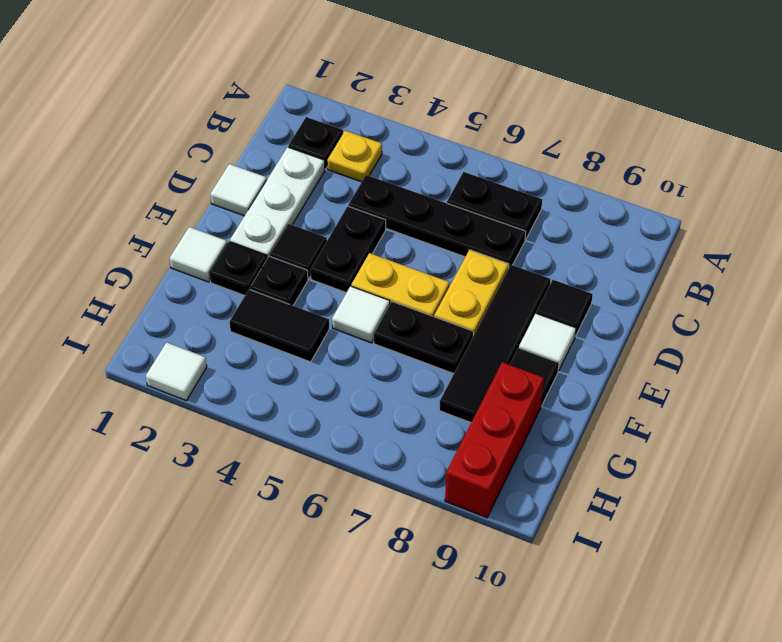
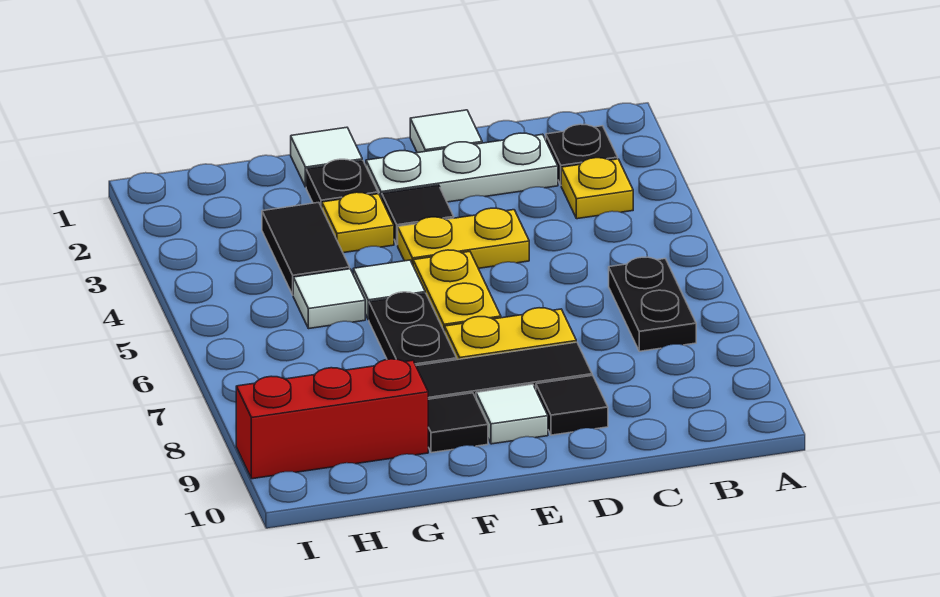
black plate C4:C7 level 1 -> none
black plate D4:E4 level 1 -> yellow plate D4:E4 level 1
black plate F3 level 1 -> yellow plate F3 level 1
white tile I2 level 1 -> white tile G5 level 1

